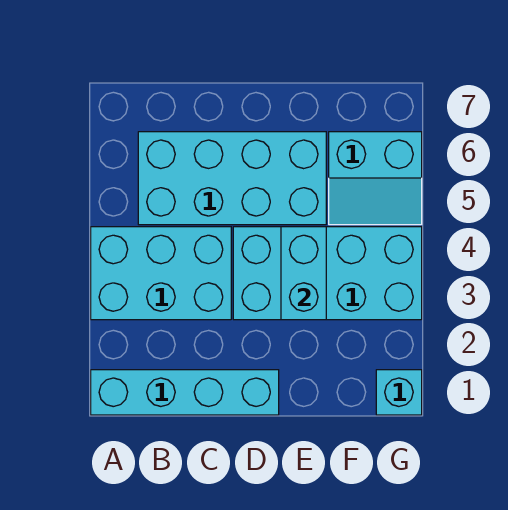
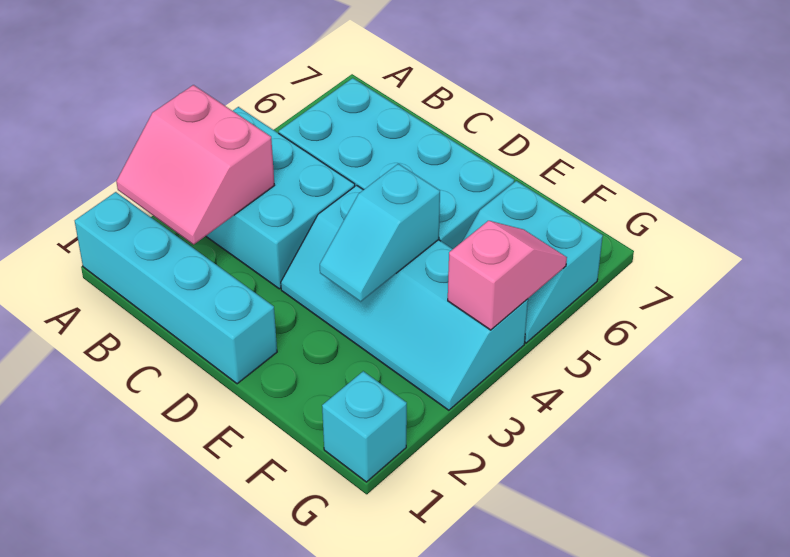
none -> pink slope A2:B3 level 2 top 3
cyan brick D3:G4 level 1 -> cyan slope D3:G4 level 1 top 4
cyan brick E3:E4 level 2 -> cyan slope E3:E4 level 2 top 4
none -> pink slope G4:G5 level 2 top 4

